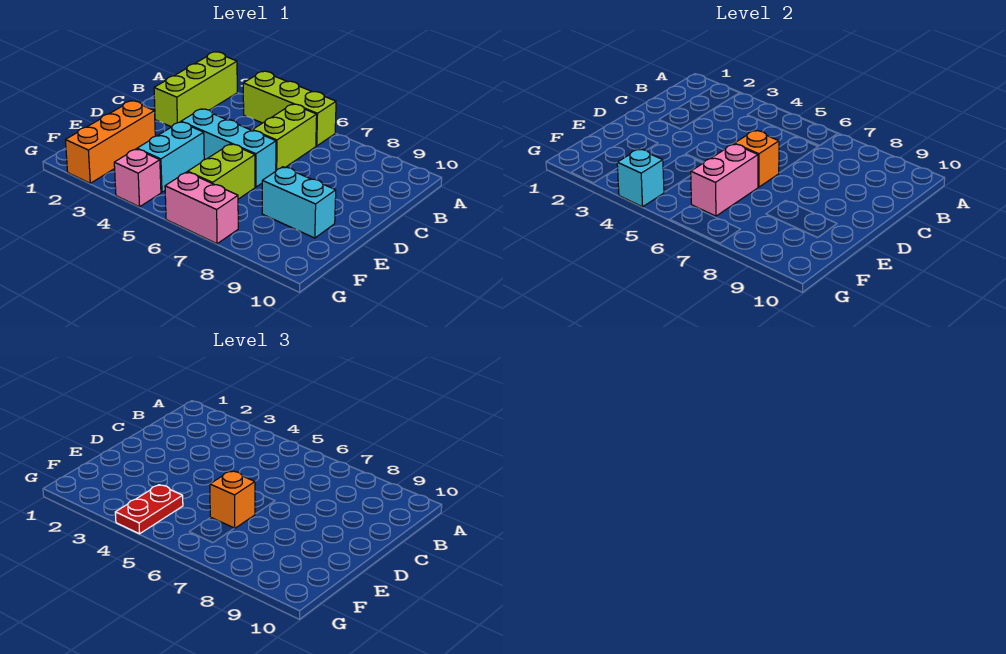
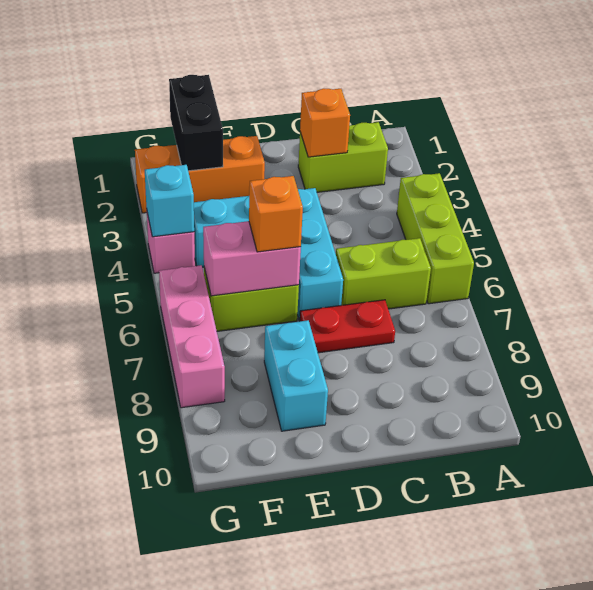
lime brick A2:C2 level 1 -> lime brick B2:C2 level 1
orange brick D6 level 2 -> orange brick C2 level 2
none -> black brick F1:F2 level 2
red plate F4:G4 level 3 -> red plate C7:D7 level 1
pink brick G6:G7 level 1 -> pink brick G6:G8 level 1

